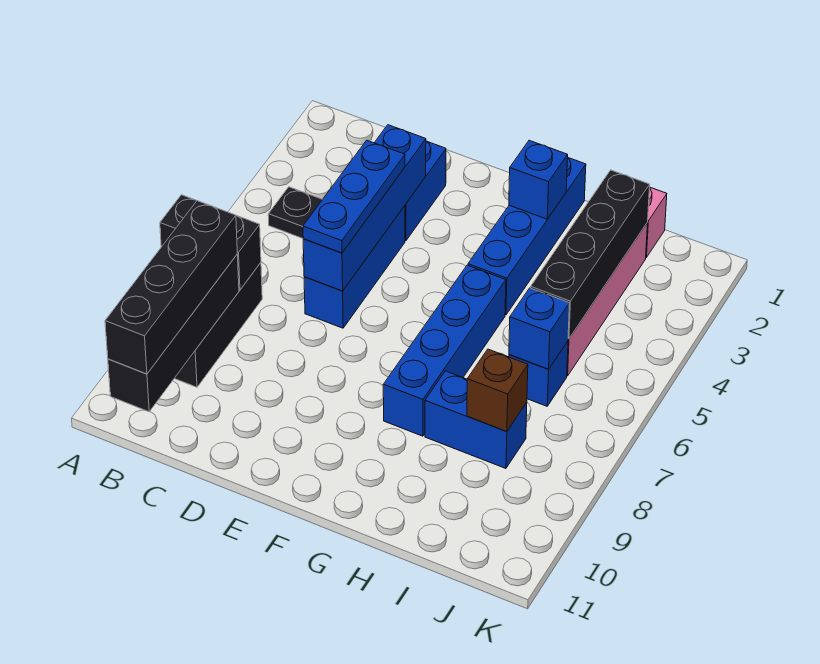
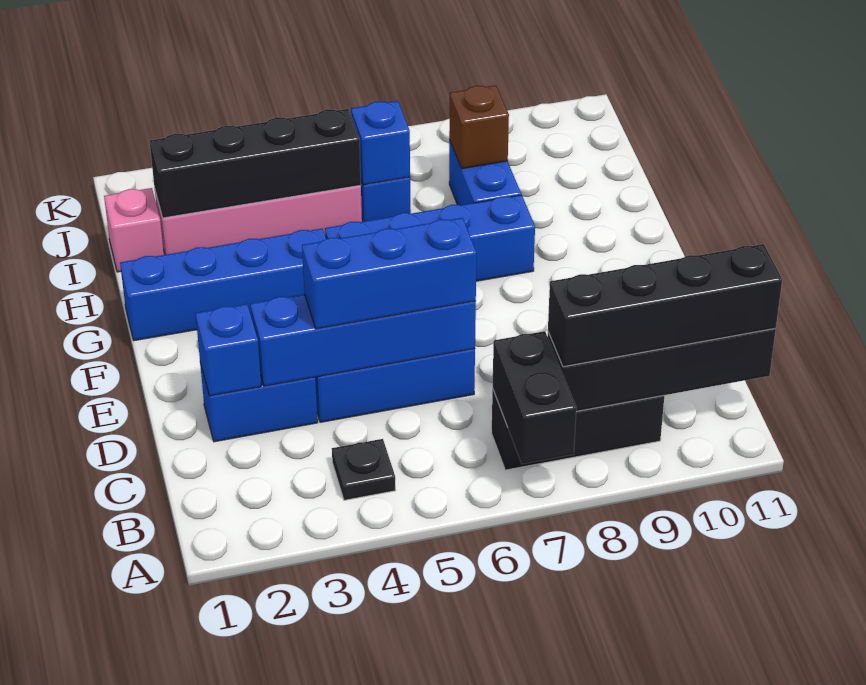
blue plate D4:D6 level 3 -> blue brick D4:D6 level 3
blue brick G2 level 2 -> blue brick D2 level 2

